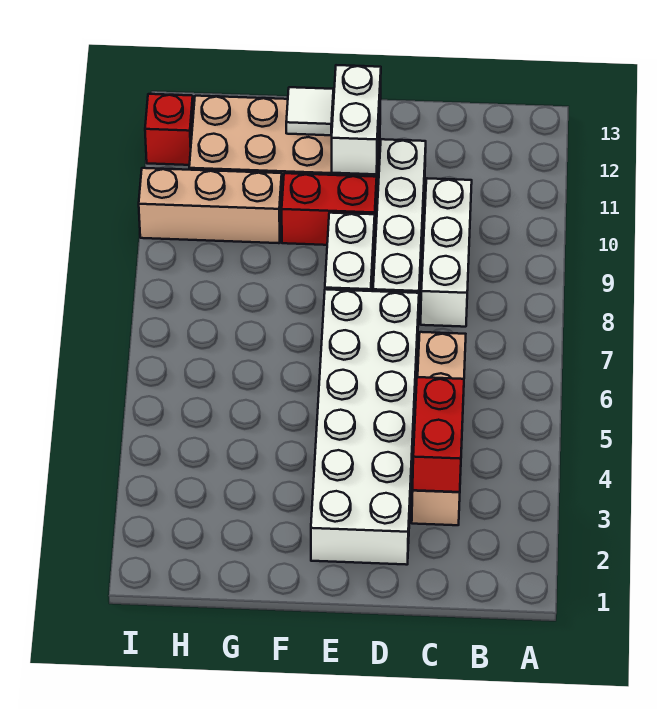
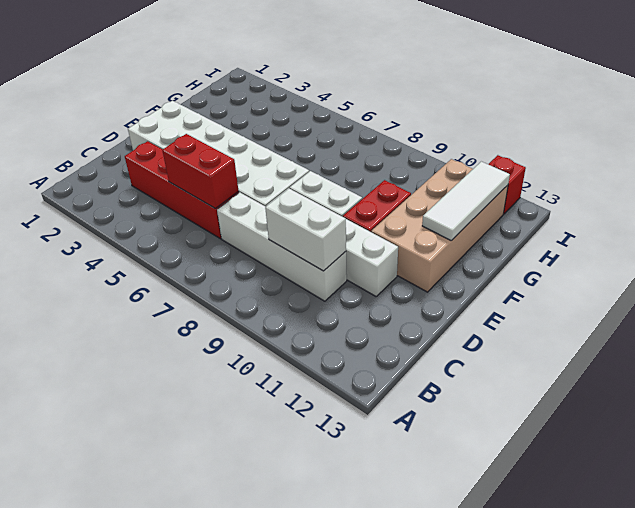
tan brick C3:C6 level 1 -> red brick C3:C6 level 1
red brick C3:C4 level 2 -> red brick C5:C6 level 2
white brick C8:C10 level 1 -> white brick C7:C10 level 1
white brick E11:E12 level 2 -> white brick C9:C10 level 2
white tile F12 level 2 -> white tile F12:H12 level 2
tan brick G10:I10 level 1 -> none

